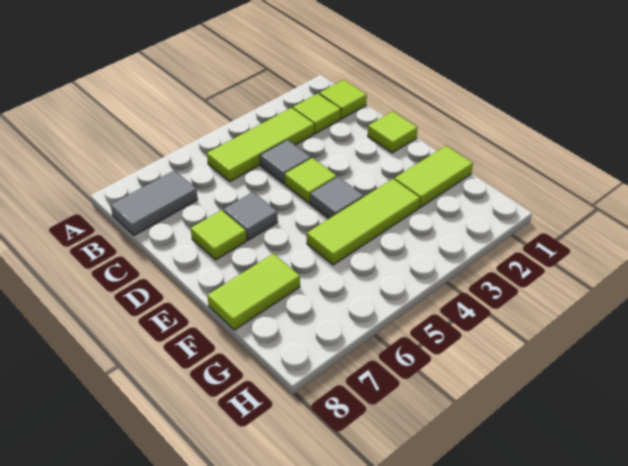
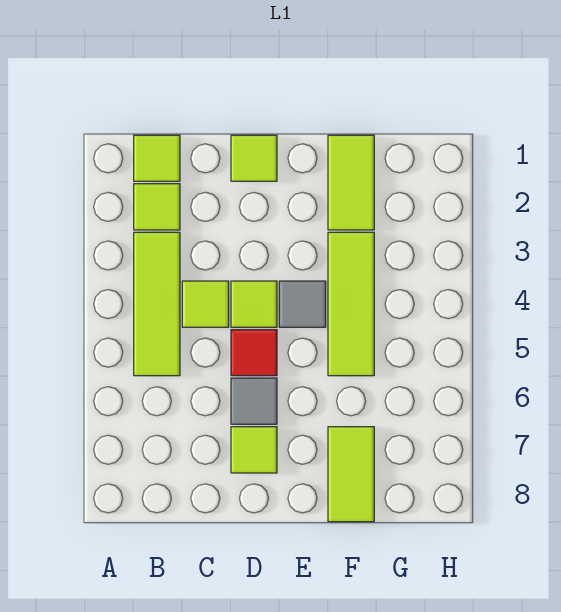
grey tile B7:B8 level 1 -> none
grey tile C4 level 1 -> lime tile C4 level 1
none -> red tile D5 level 1

